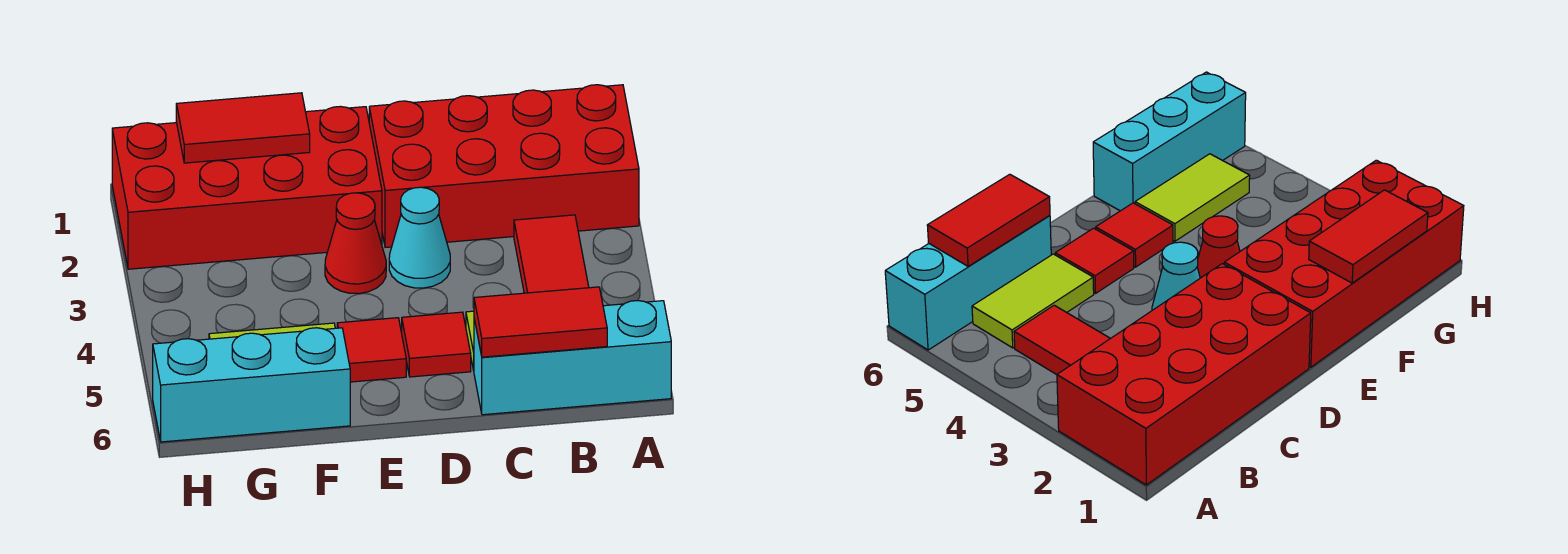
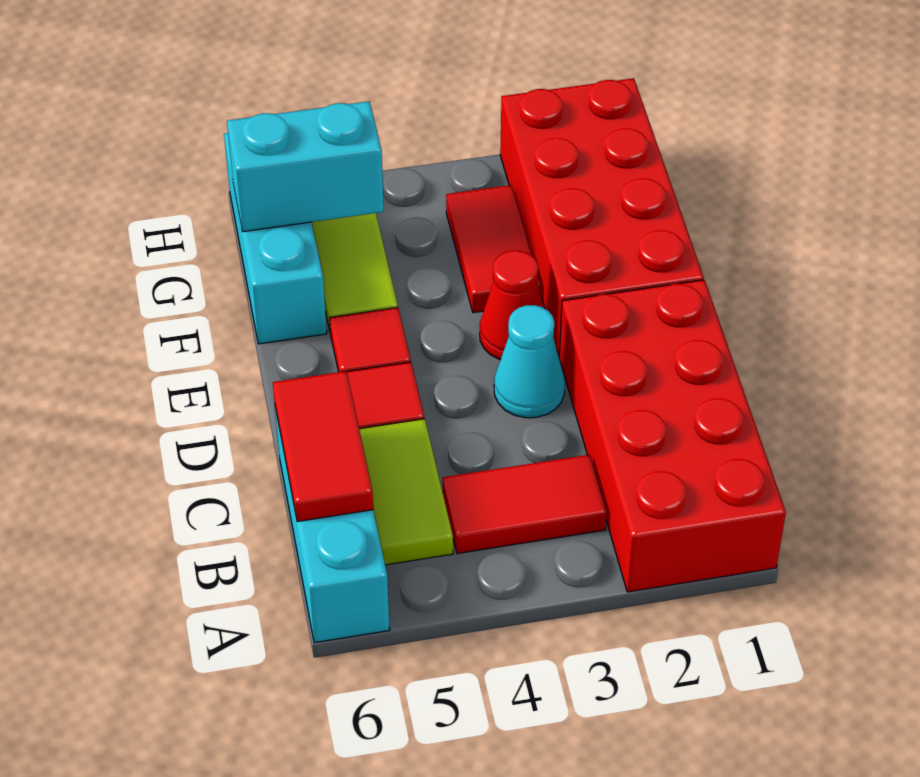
red tile F1:G1 level 2 -> red tile F3:G3 level 1
none -> cyan brick G5:G6 level 2

